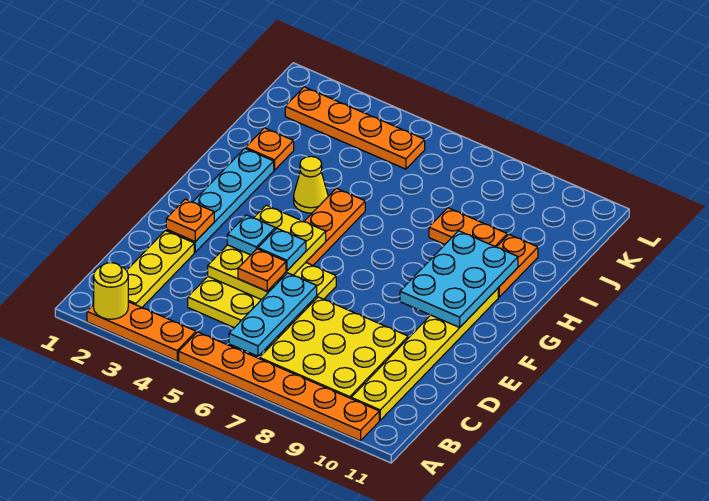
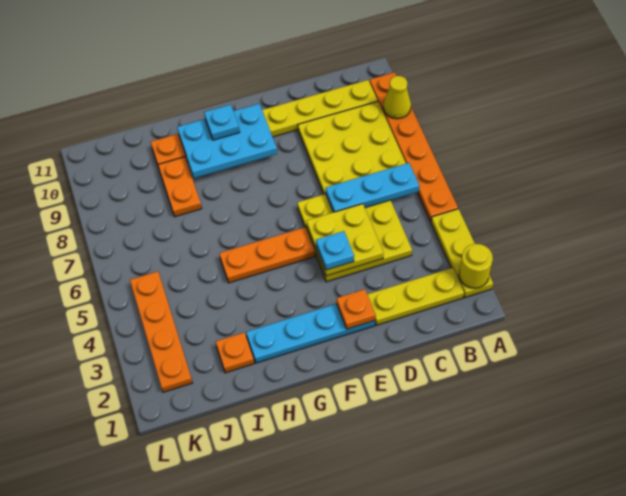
orange plate A2:A4 level 1 -> yellow plate A2:A4 level 1
yellow plate D4:F5 level 2 -> yellow plate D4:E5 level 2
orange plate D5 level 3 -> none
cyan plate E5 level 3 -> cyan plate G10 level 3
yellow cone H4 level 1 -> yellow cone A9 level 2

